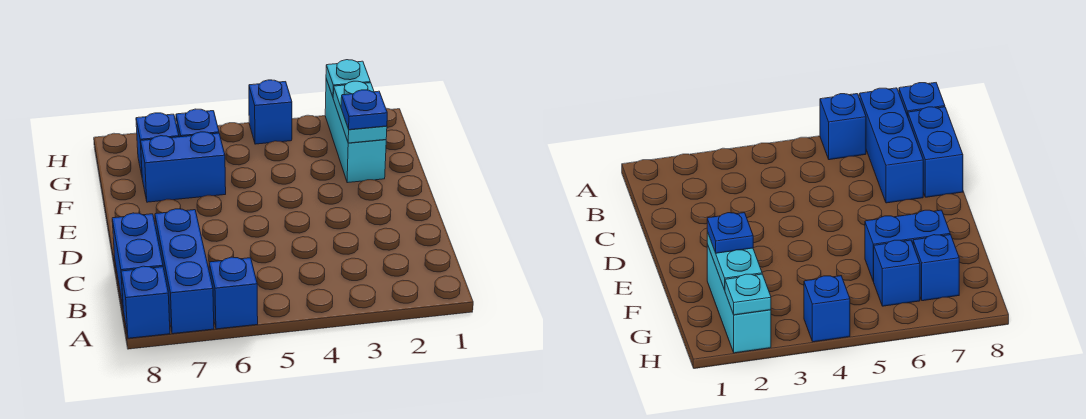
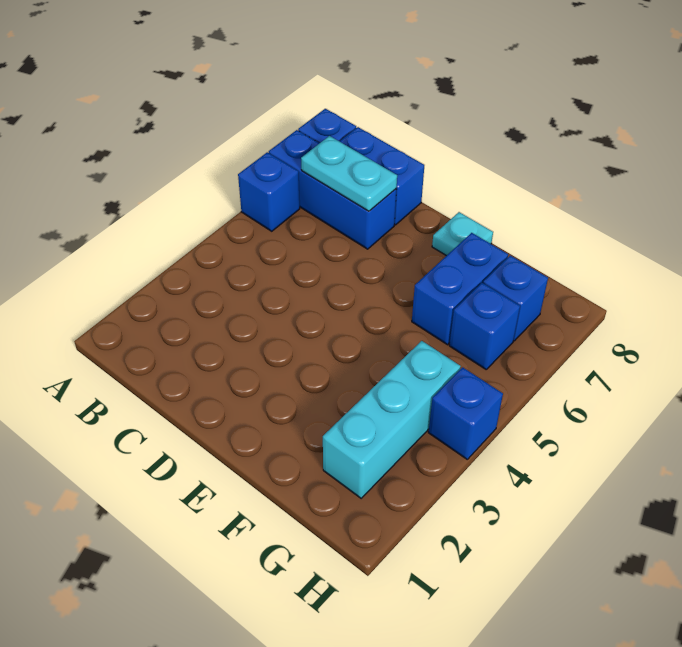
cyan brick F2:H2 level 1 -> cyan brick G2:G4 level 1
cyan plate F2:G2 level 2 -> cyan plate B7:C7 level 2
blue plate F2 level 3 -> none
cyan plate H2 level 2 -> cyan plate E8 level 1

